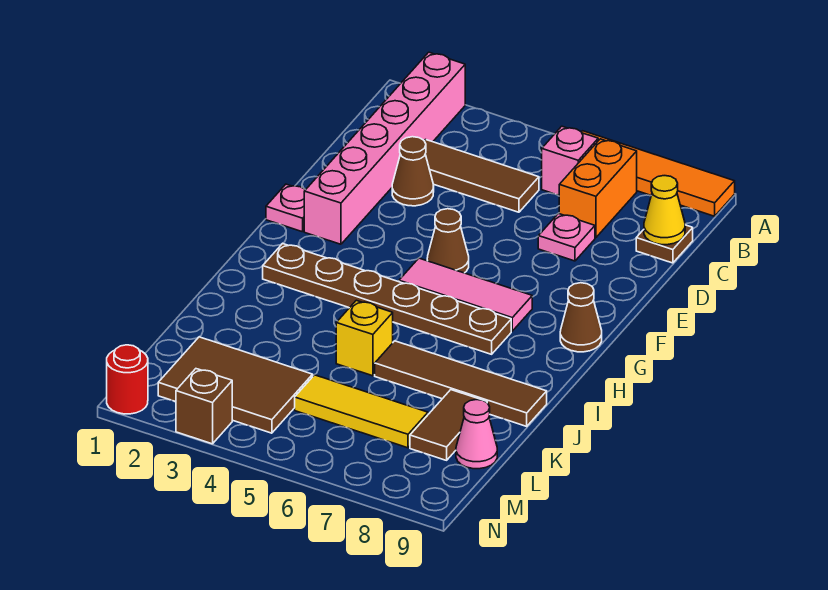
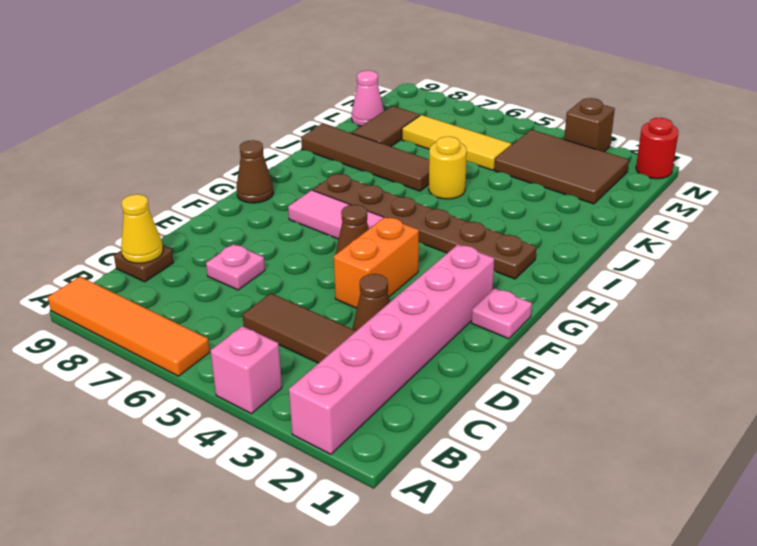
pink brick B6 level 1 -> pink brick A4 level 1
orange brick B7:C7 level 1 -> orange brick E4:F4 level 1
yellow brick J5 level 1 -> yellow round brick J5 level 1

